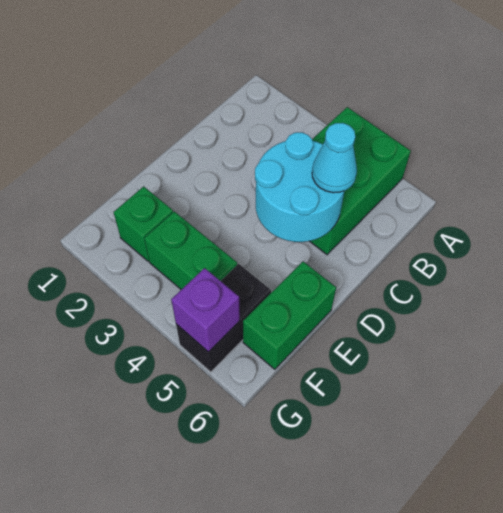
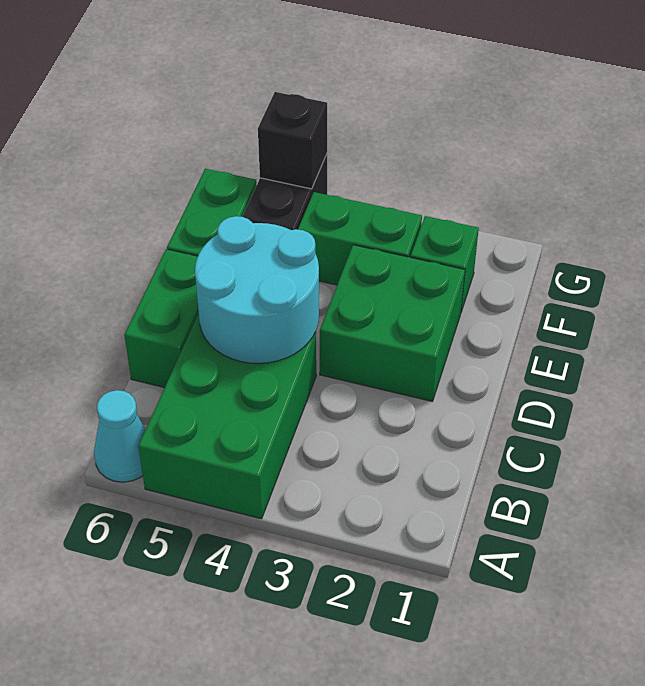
cyan cone C5 level 3 -> cyan cone A6 level 1
none -> green brick C6:D6 level 1
none -> green brick D2:E3 level 1
purple brick G5 level 2 -> black brick G5 level 2

